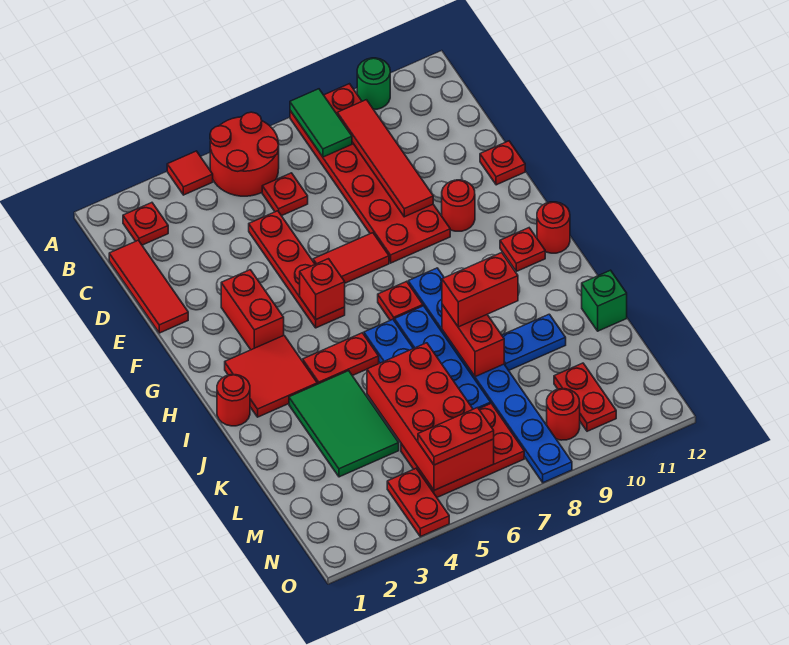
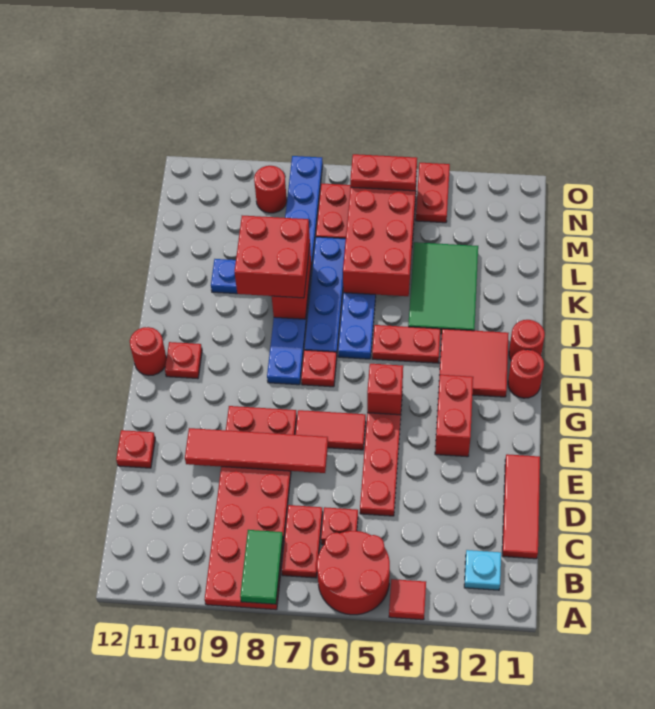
green round brick A10 level 1 -> none
red plate B2 level 1 -> cyan plate B2 level 1
red tile B9:E9 level 2 -> red tile E7:E10 level 2
red round brick F10 level 1 -> red round brick H1 level 1
red brick J8:J9 level 3 -> red brick J8:K9 level 3
green brick K12 level 1 -> none
red plate M10:N10 level 1 -> red plate B7:C7 level 1

